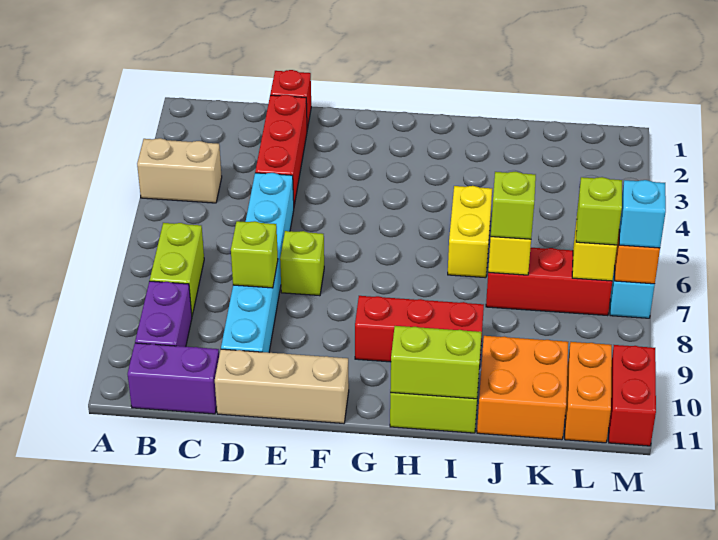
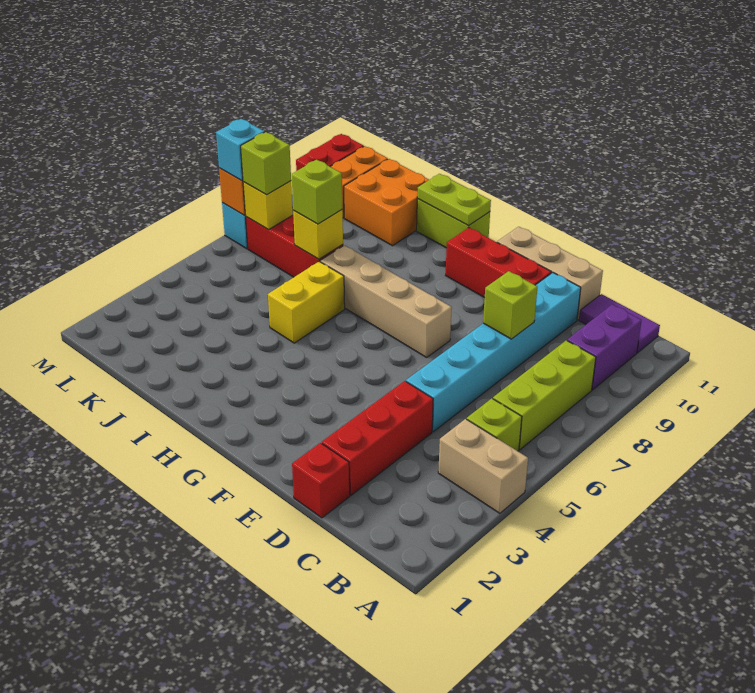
lime brick B7:B8 level 1 -> lime brick B6:B8 level 1
purple brick B11:C11 level 1 -> purple tile B11:C11 level 1
lime brick E7 level 1 -> lime brick B5 level 1
none -> tan brick F7:I7 level 1
red brick G9:I9 level 1 -> red brick E10:G10 level 1
lime brick H11:I11 level 2 -> lime plate H11:I11 level 2

